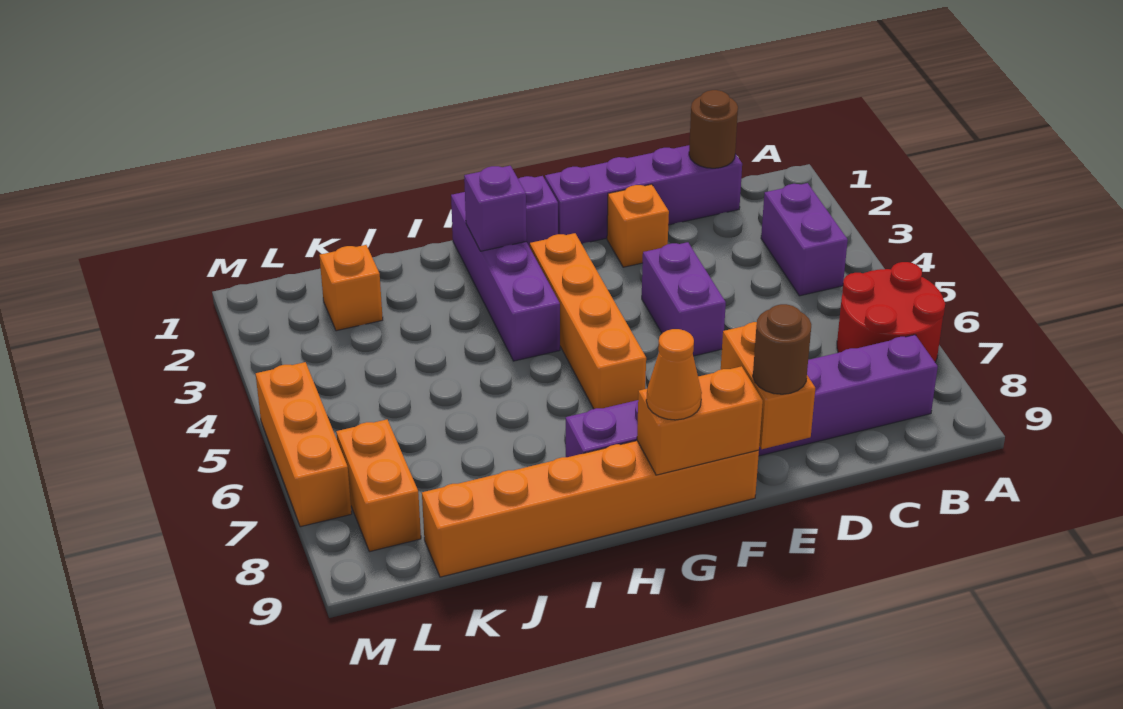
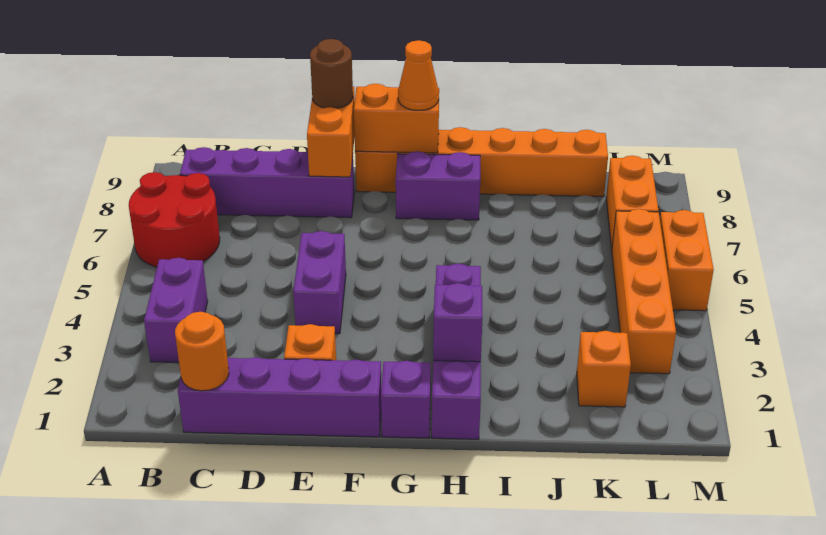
brown round brick C1 level 2 -> orange round brick C1 level 2
orange brick G3:G6 level 1 -> orange brick L3:L6 level 1
orange brick M5:M7 level 1 -> orange brick M5:M6 level 1

